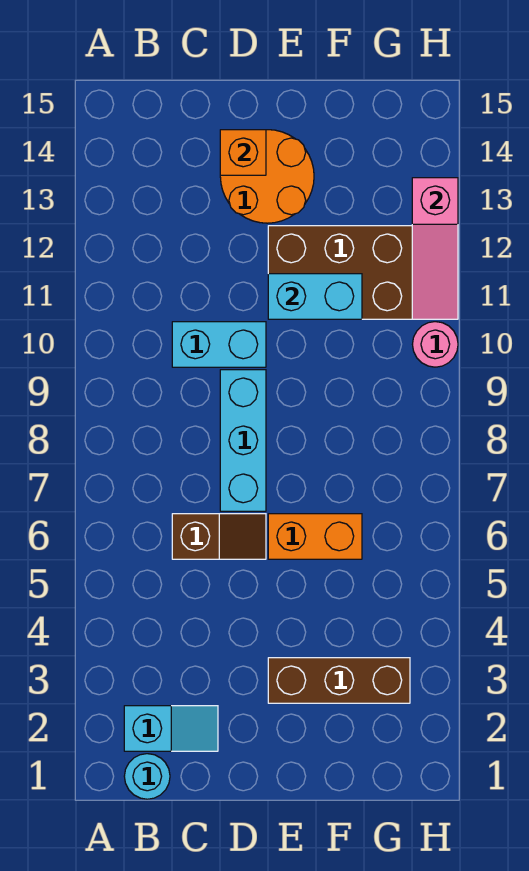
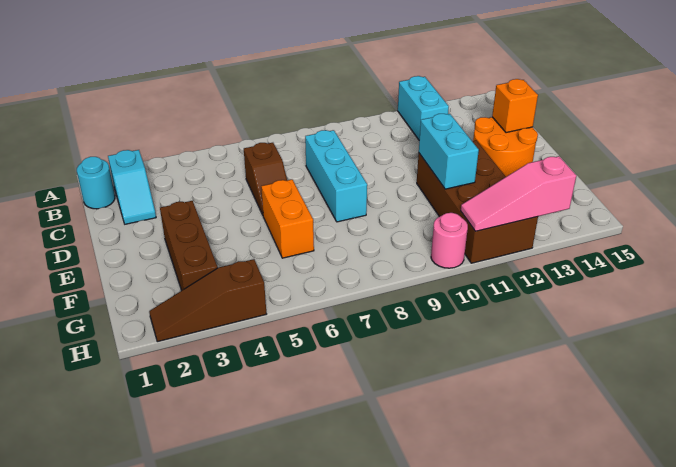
cyan brick C10:D10 level 1 -> cyan brick A12:B12 level 1
cyan brick D7:D9 level 1 -> cyan brick C8:E8 level 1
none -> brown slope H2:H4 level 1 top 4

